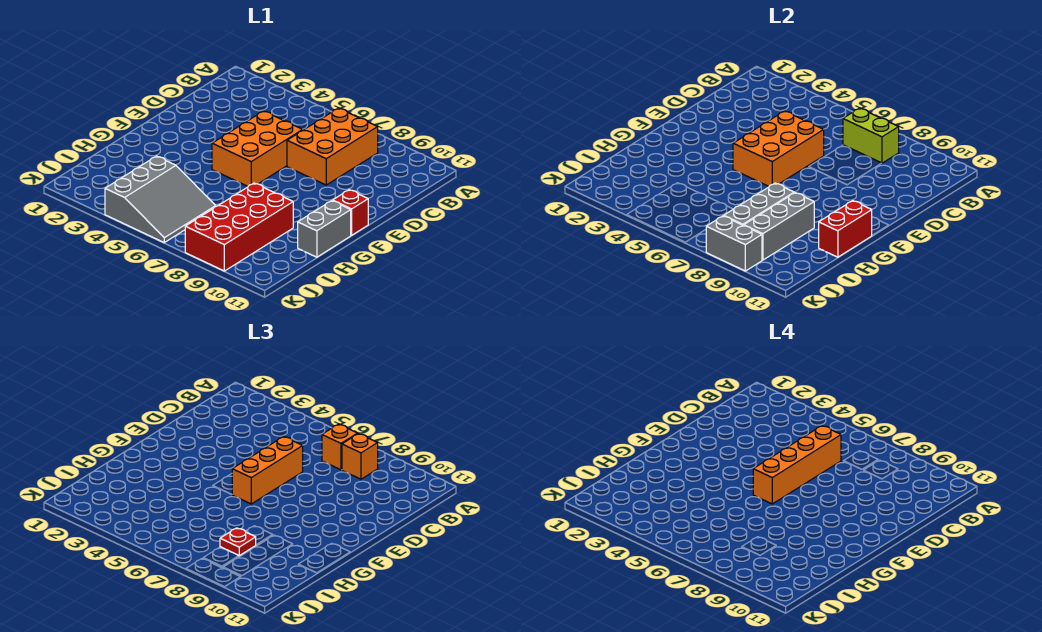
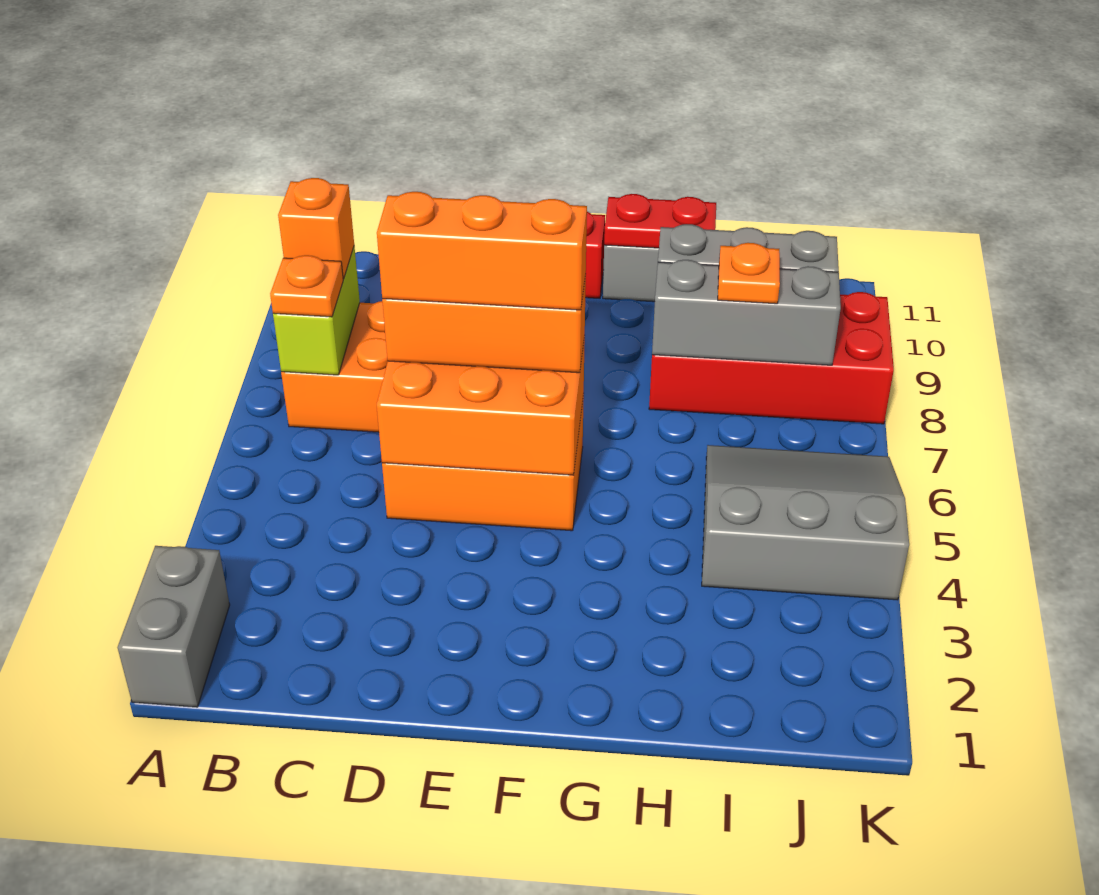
orange brick B7 level 3 -> orange plate B7 level 3
orange brick C6:F6 level 4 -> orange brick D6:F6 level 4
red brick G11:H11 level 2 -> red plate G11:H11 level 2
red plate I8 level 3 -> orange plate I8 level 3
grey brick K8:K9 level 2 -> grey brick A1:A2 level 1

